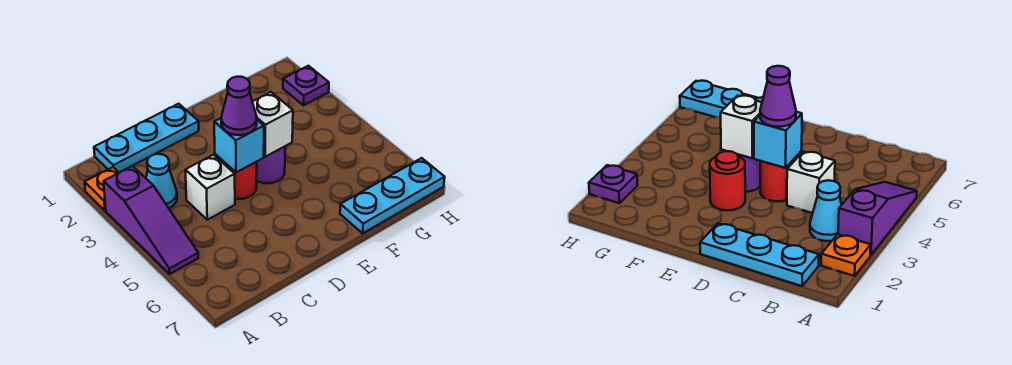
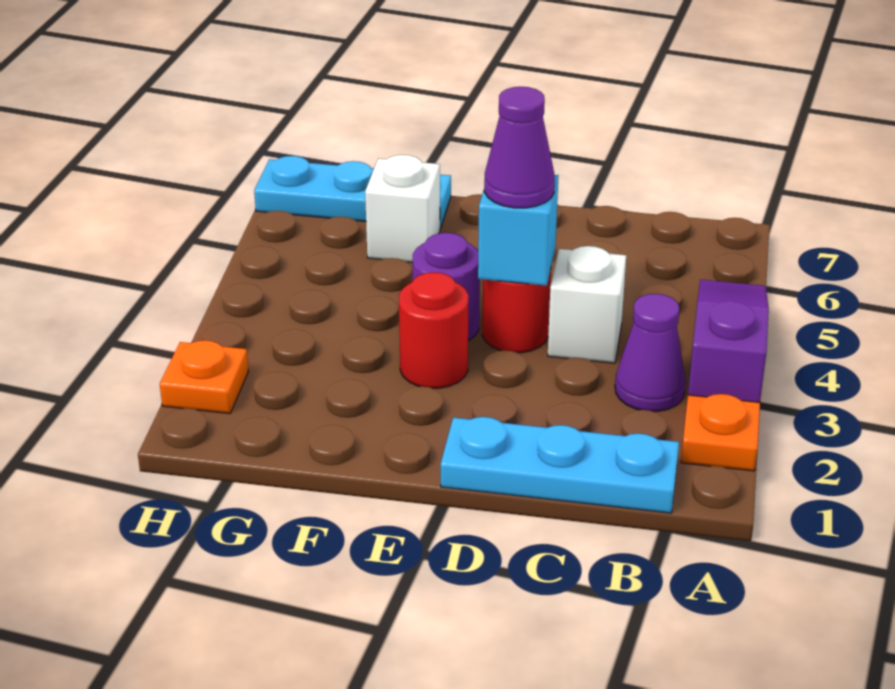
cyan cone B3 level 1 -> purple cone B3 level 1
white brick E4 level 2 -> white brick F6 level 1
purple plate H2 level 1 -> orange plate H2 level 1

